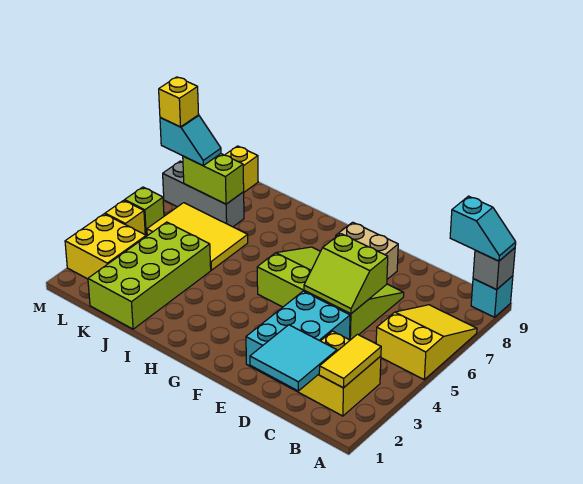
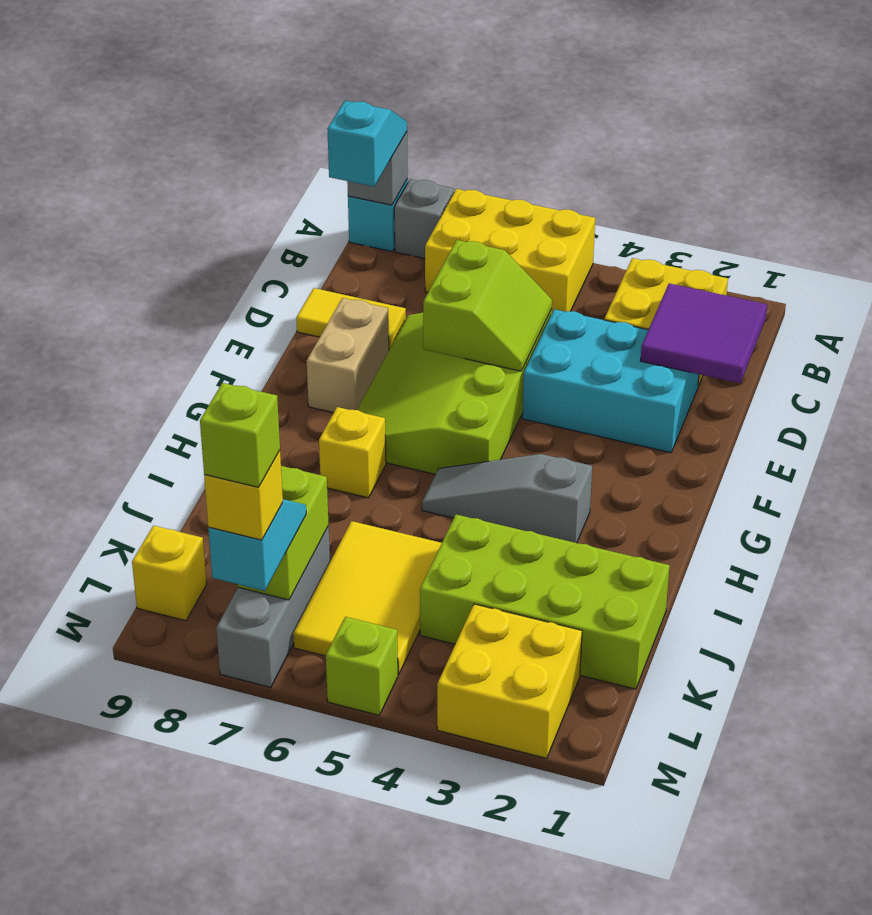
yellow slope A5:B7 level 1 top 5 -> yellow brick A5:B7 level 1
none -> grey brick A8 level 1
yellow tile B2:B3 level 2 -> yellow tile D8:D9 level 1
cyan tile C1:D2 level 2 -> purple tile C1:D2 level 2
none -> grey slope H3:H5 level 1 top 3
yellow brick M4 level 1 -> yellow brick H7 level 1
none -> lime brick M7 level 5

